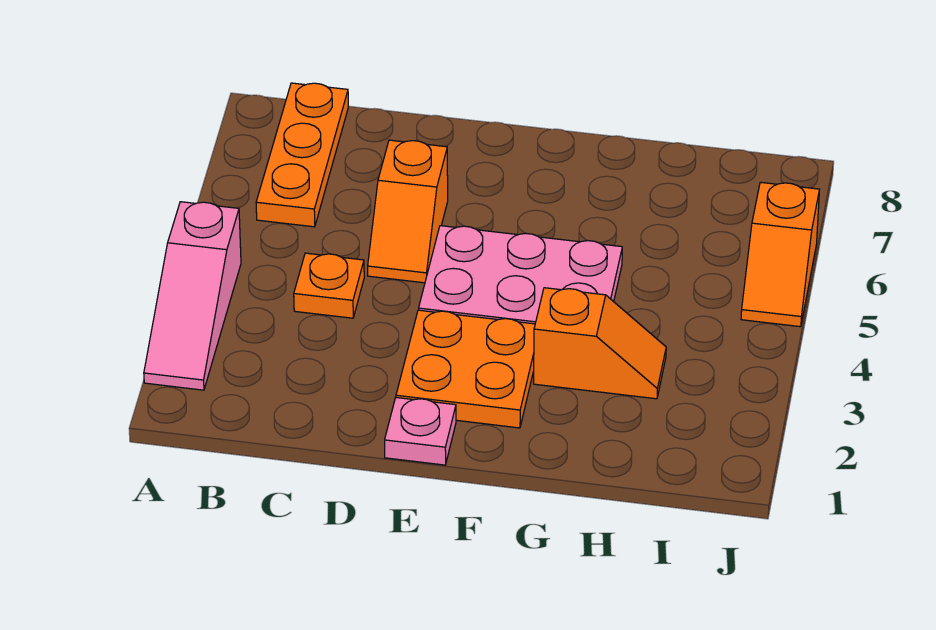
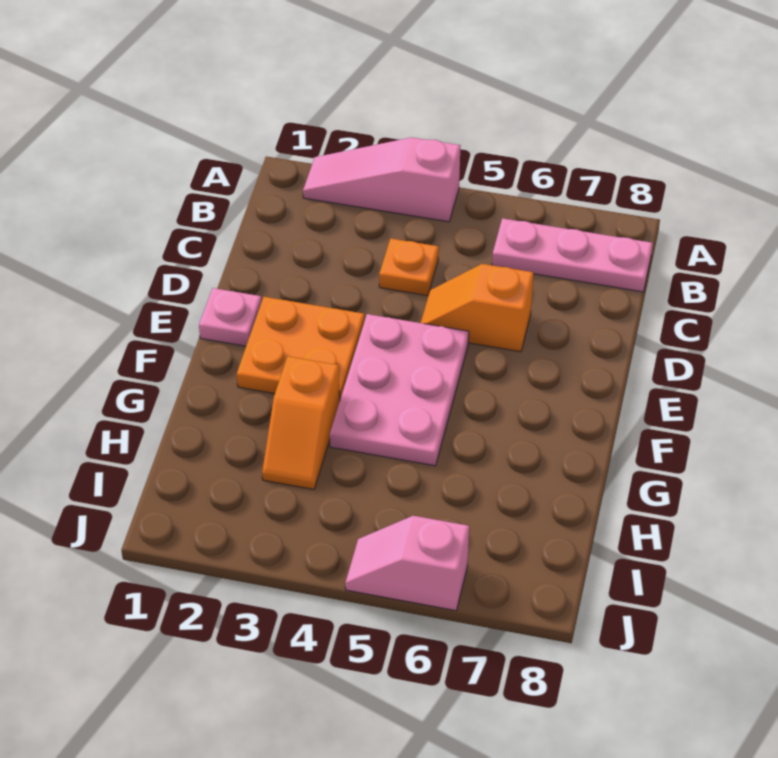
orange plate B6:B8 level 1 -> pink plate B6:B8 level 1
orange slope J5:J6 level 1 top 6 -> pink slope J5:J6 level 1 top 6

